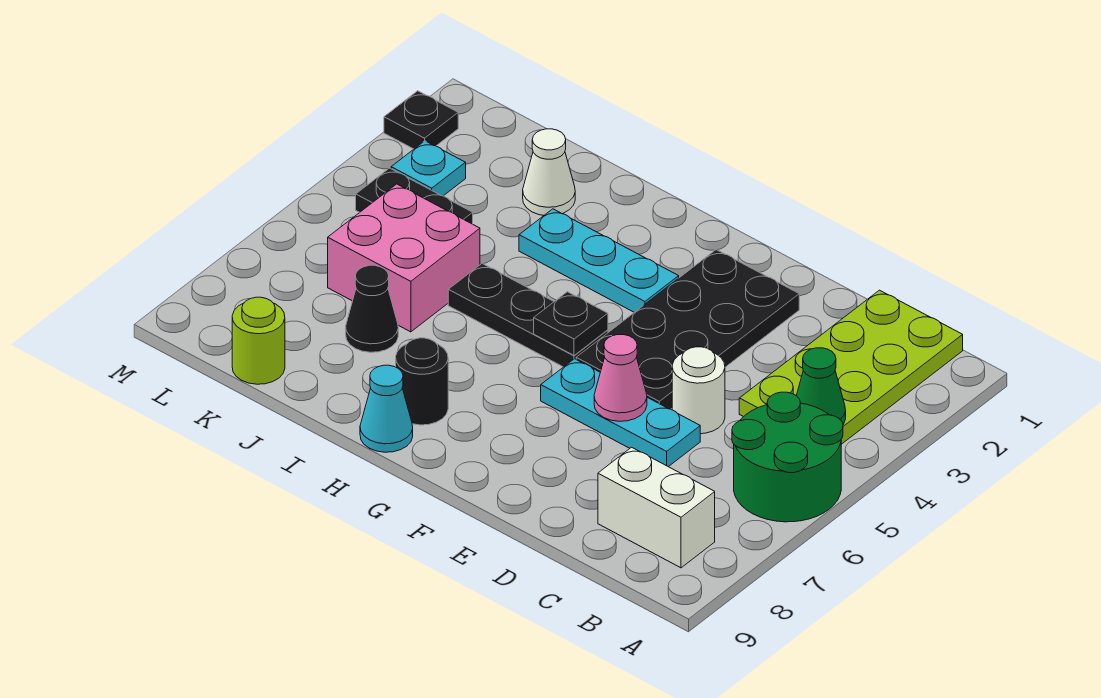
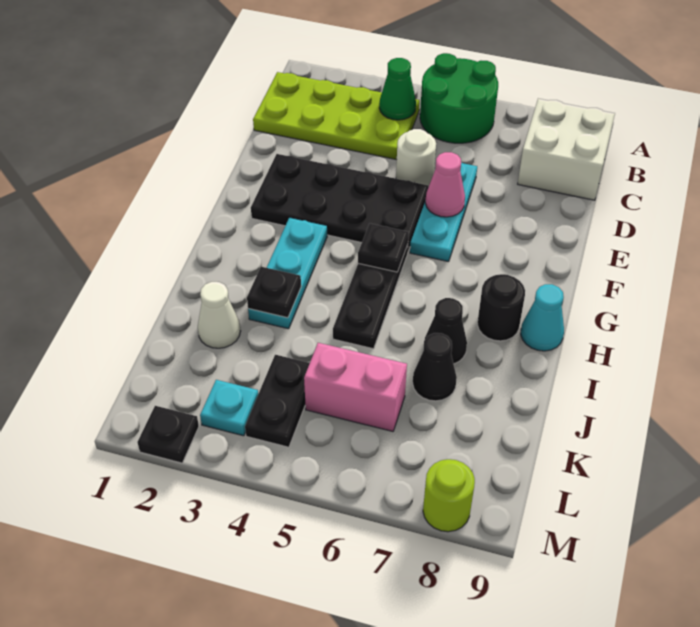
white brick B8:C8 level 1 -> white brick B8:C9 level 1
none -> black plate I3 level 2
none -> black cone I7 level 1
pink brick J5:K6 level 1 -> pink brick K5:K6 level 1
lime round brick K9 level 1 -> lime round brick M8 level 1

